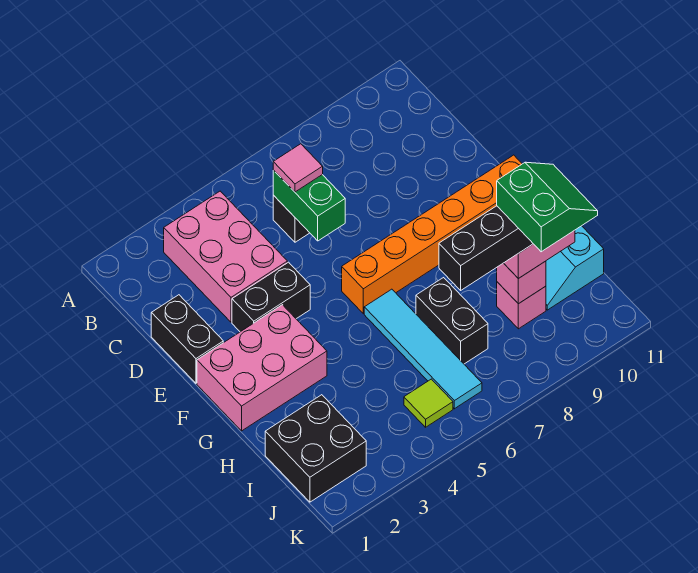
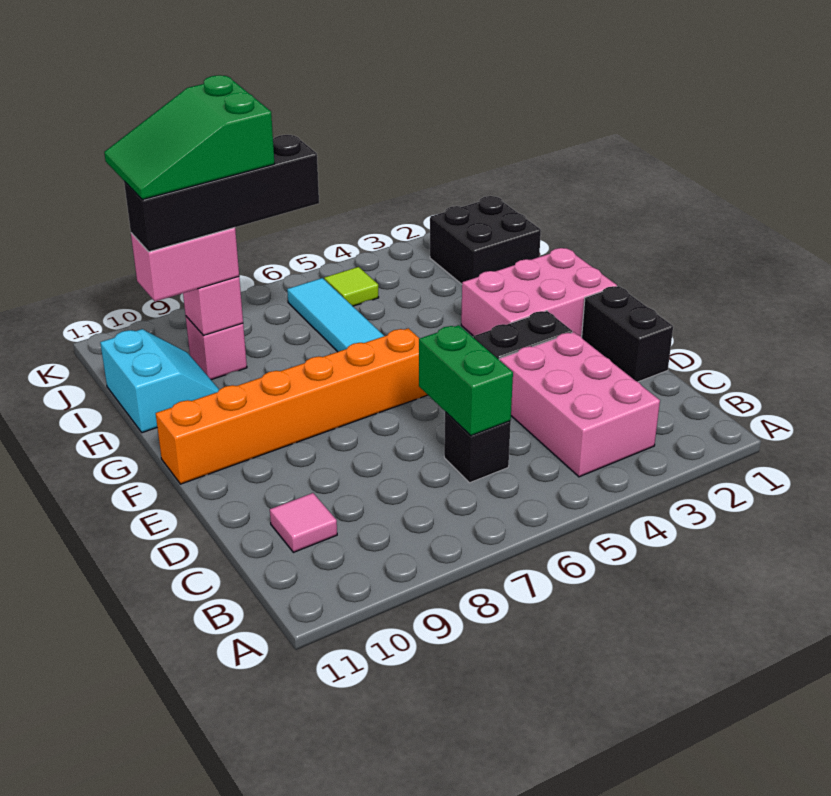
pink tile C6 level 3 -> pink tile C10 level 1
black brick H7:I7 level 1 -> none
green slope I9:J10 level 5 top 9 -> green slope I8:J10 level 5 top 8

